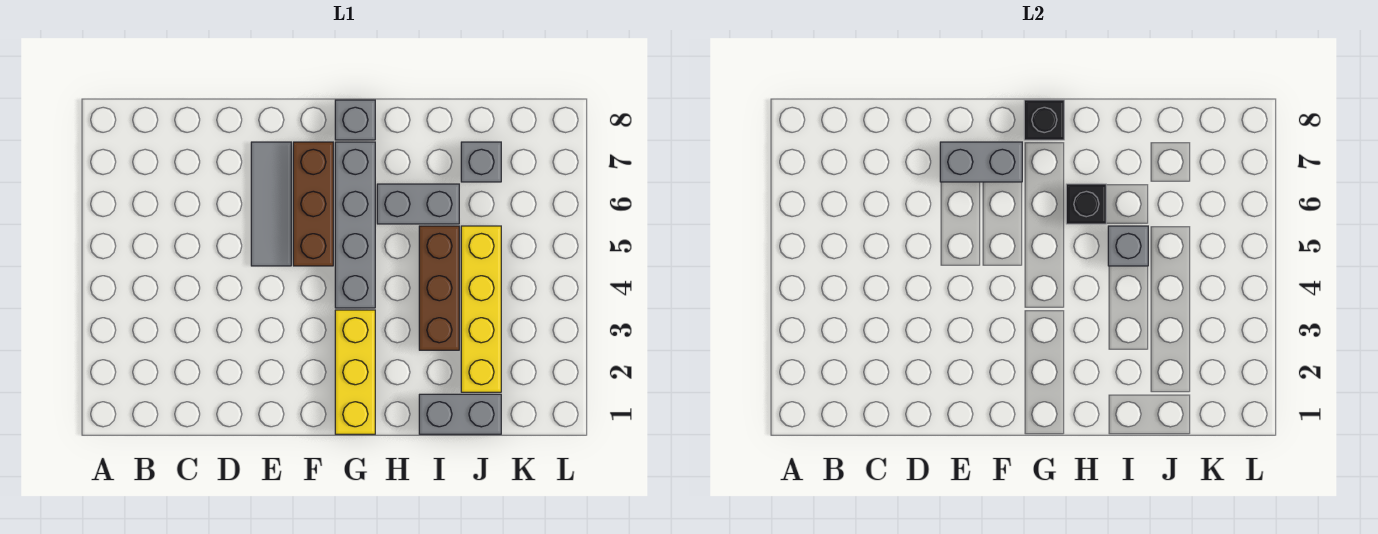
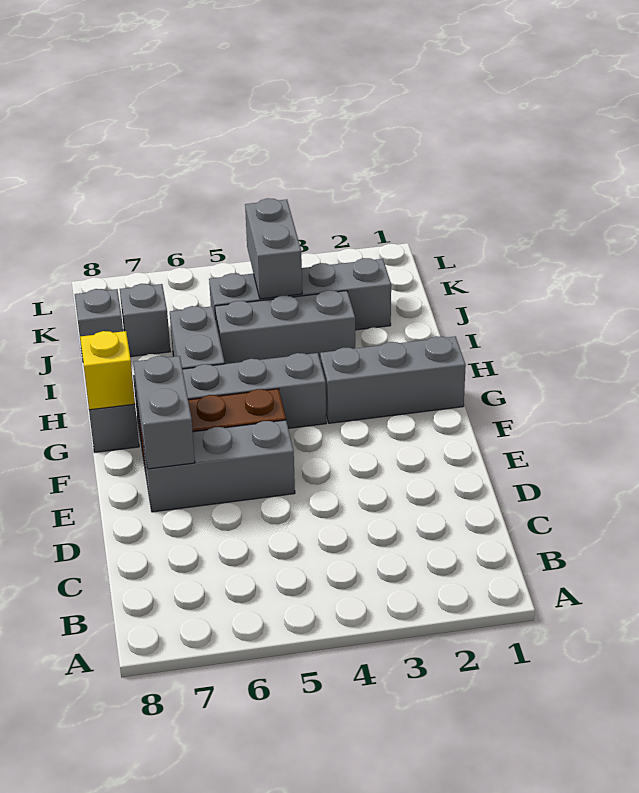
grey tile E5:E7 level 1 -> grey brick E5:E7 level 1
yellow brick G1:G3 level 1 -> grey brick G1:G3 level 1
black brick G8 level 2 -> yellow brick G8 level 2
black brick H6 level 2 -> none
grey brick I1:J1 level 1 -> grey brick J4:K4 level 2
brown brick I3:I5 level 1 -> grey brick I3:I5 level 1
grey brick I5 level 2 -> grey brick J8 level 1
yellow brick J2:J5 level 1 -> grey brick J2:J5 level 1

